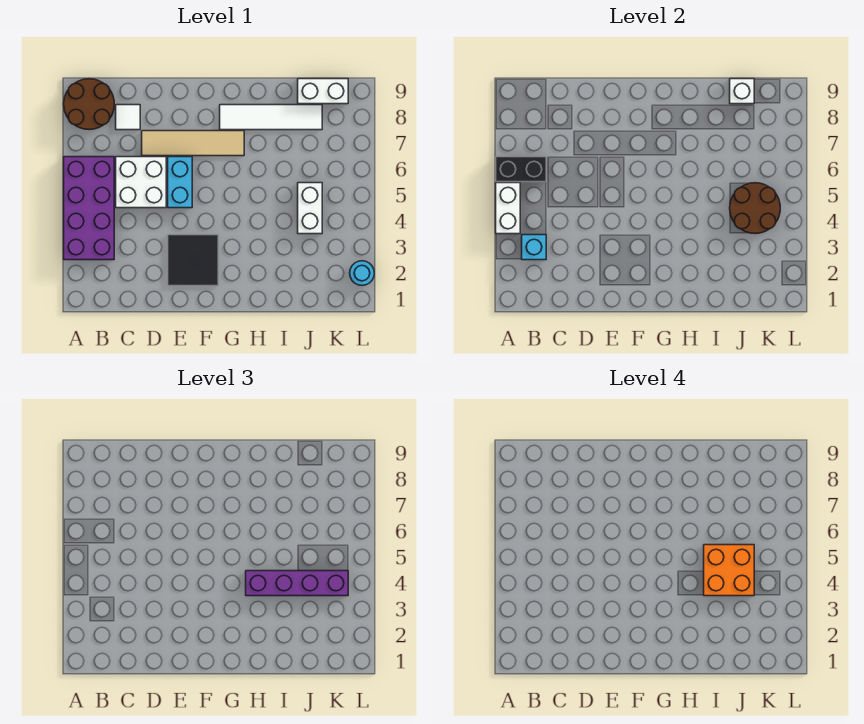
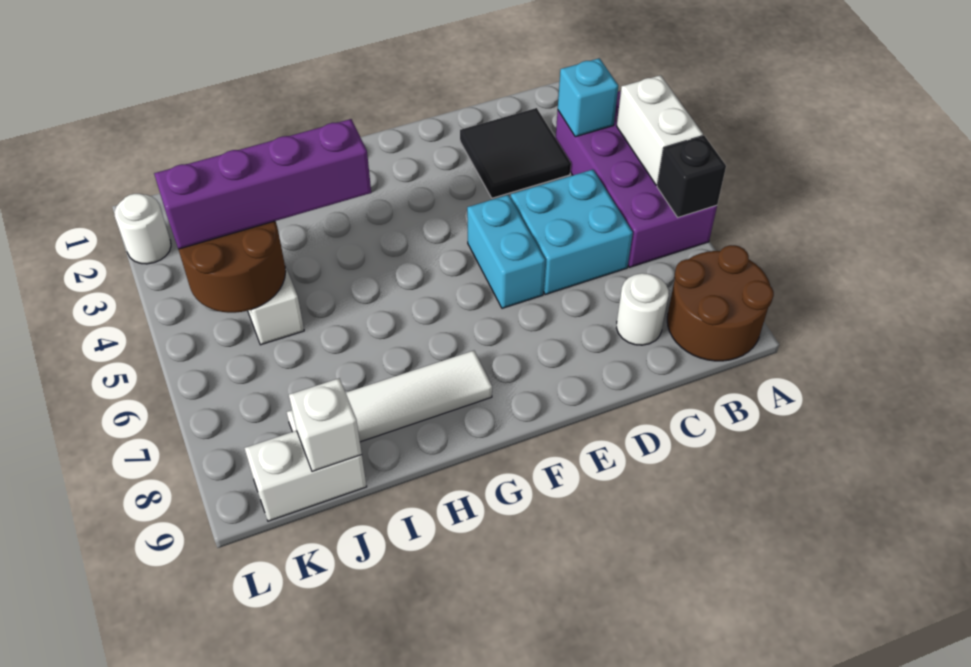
black brick A6:B6 level 2 -> black brick A6 level 2
white brick C5:D6 level 1 -> cyan brick C5:D6 level 1
white tile C8 level 1 -> white round brick C8 level 1
tan tile D7:G7 level 1 -> none
black tile E2:F3 level 1 -> black tile C2:D3 level 1
orange brick I4:J5 level 4 -> none
cyan round brick L2 level 1 -> white round brick L2 level 1

